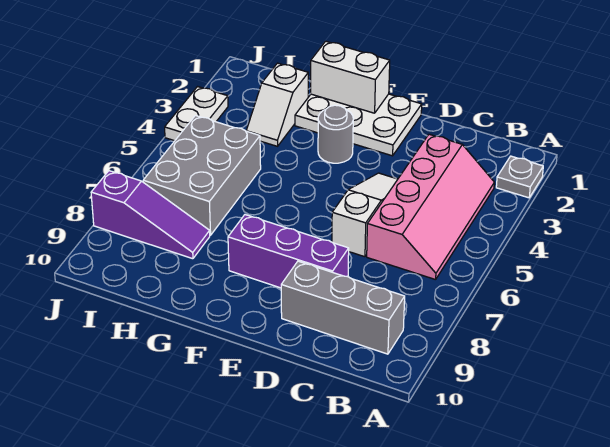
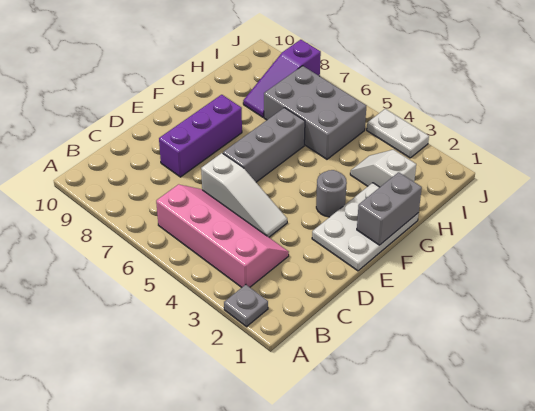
pink slope B3:C6 level 1 top C -> pink slope B3:C6 level 1 top B
grey brick B9:D9 level 1 -> grey brick E6:G6 level 1
white brick F1:G1 level 2 -> grey brick F1:G1 level 2

